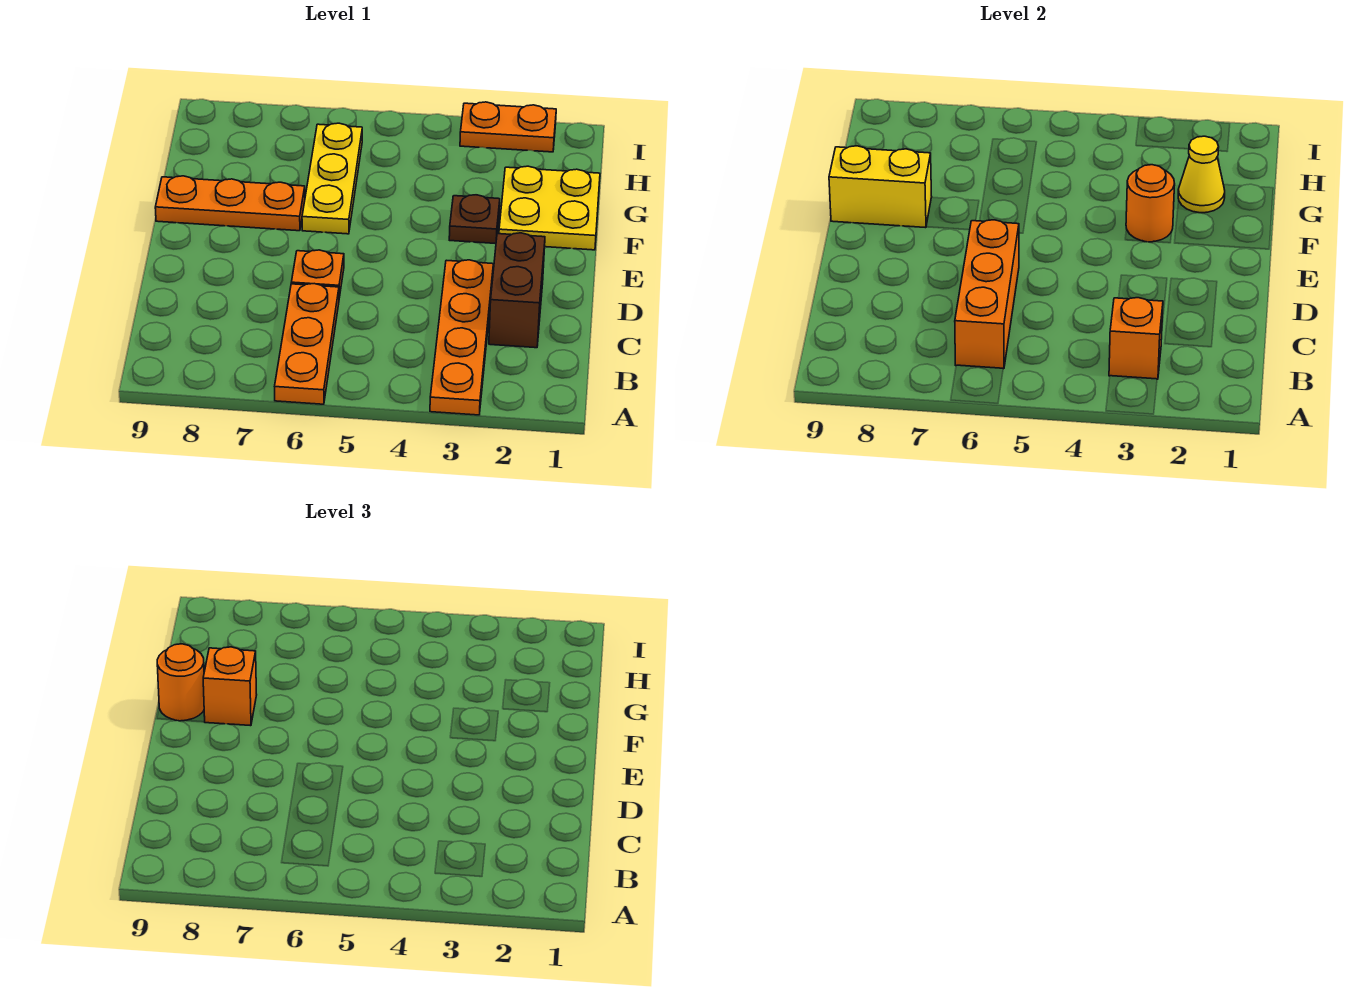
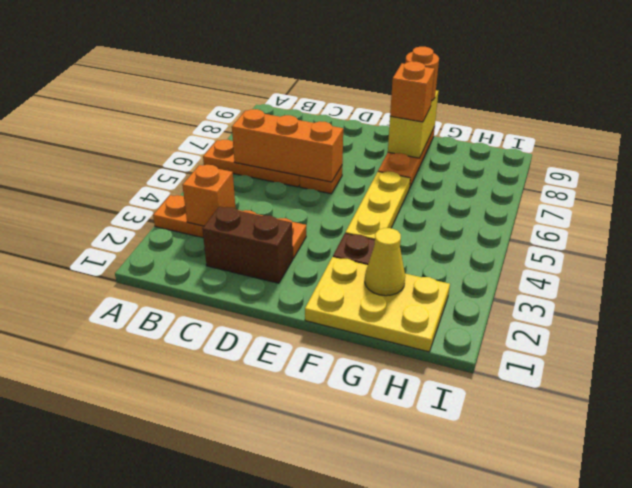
yellow plate F1:G2 level 1 -> yellow plate F1:H2 level 1
orange round brick F3 level 2 -> none
yellow plate F6:H6 level 1 -> yellow plate F4:F6 level 1
orange plate I2:I3 level 1 -> none

